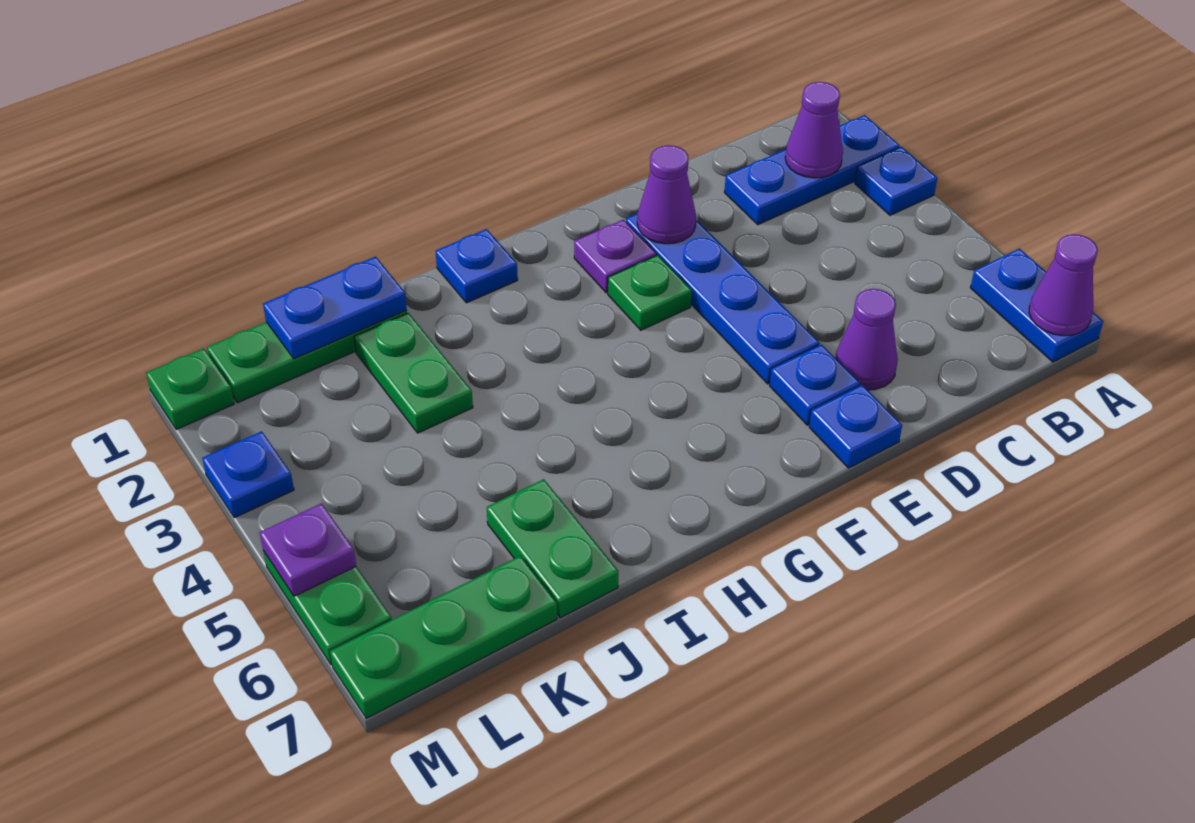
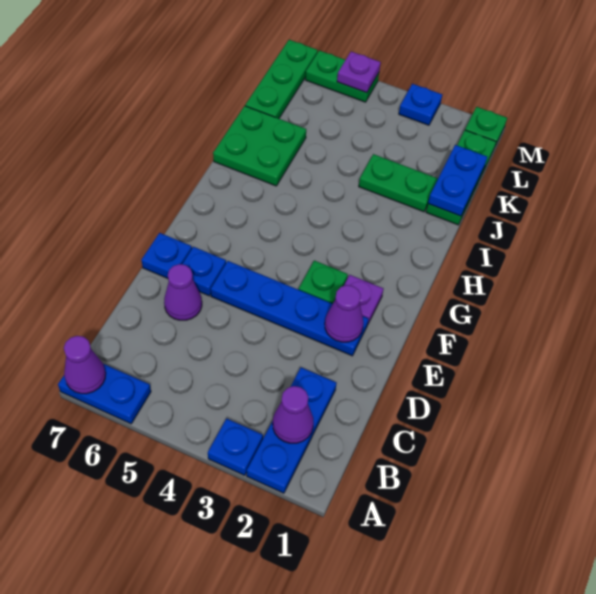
blue plate H1 level 1 -> none
green plate J6:J7 level 1 -> green plate I6:J7 level 1

